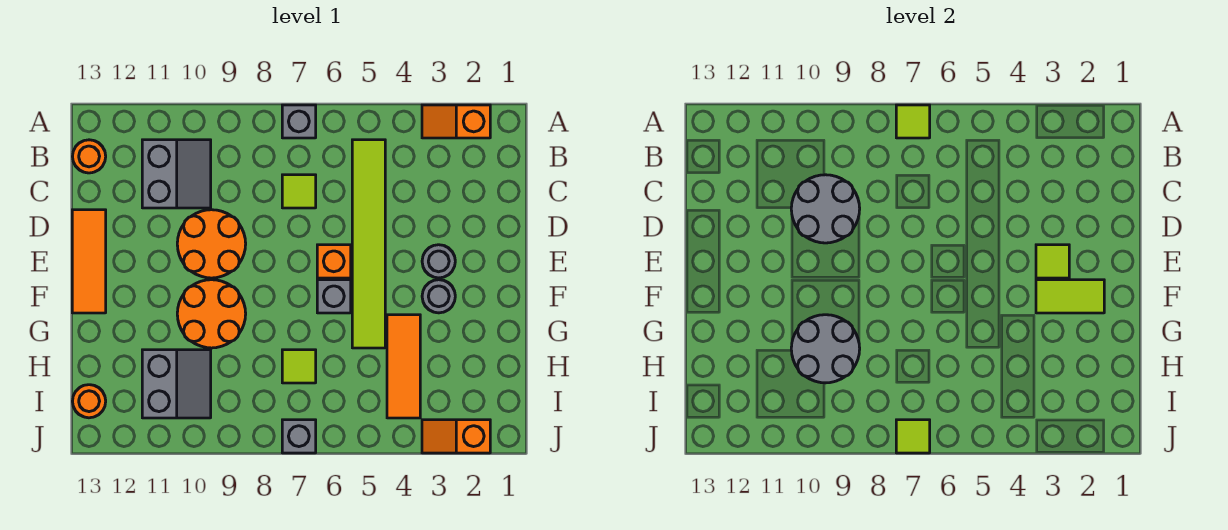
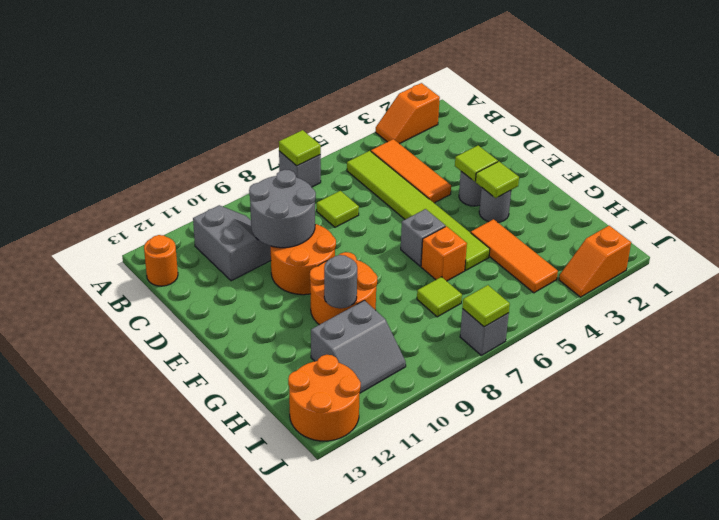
orange tile D13:F13 level 1 -> orange tile B4:D4 level 1
orange brick E6 level 1 -> orange brick G6 level 1
lime tile F2:F3 level 2 -> lime tile F3 level 2
grey round brick G9:H10 level 2 -> grey round brick G10 level 2
grey slope H10:I11 level 1 top 11 -> grey slope H10:I11 level 1 top H
orange round brick I13 level 1 -> orange round brick I12:J13 level 1

